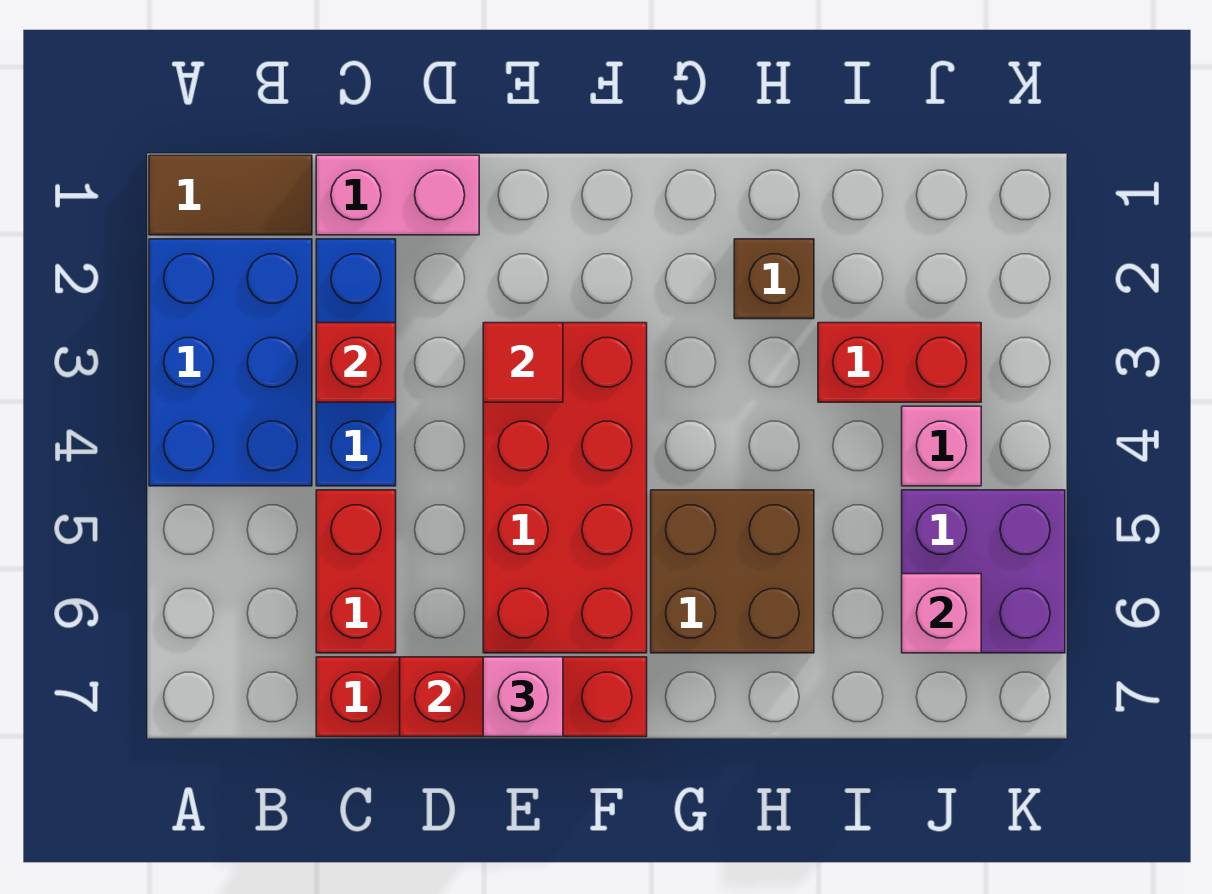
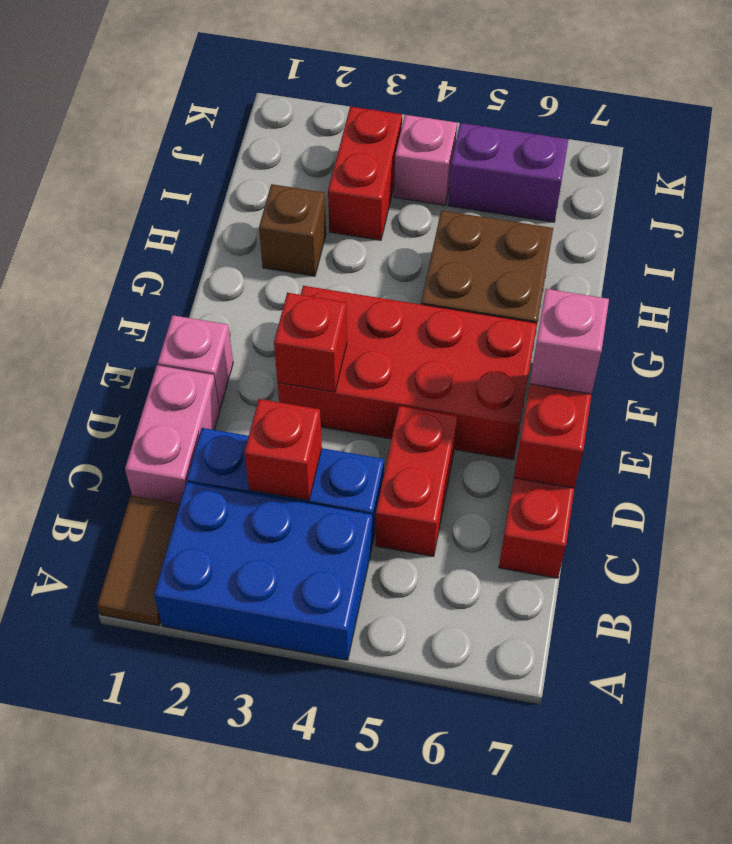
red brick C5:C6 level 1 -> red brick C5:D5 level 1
red tile E3 level 2 -> red brick E3 level 2
purple brick J5:K6 level 1 -> purple brick J5:J6 level 1
pink brick J6 level 2 -> pink brick E1 level 1

